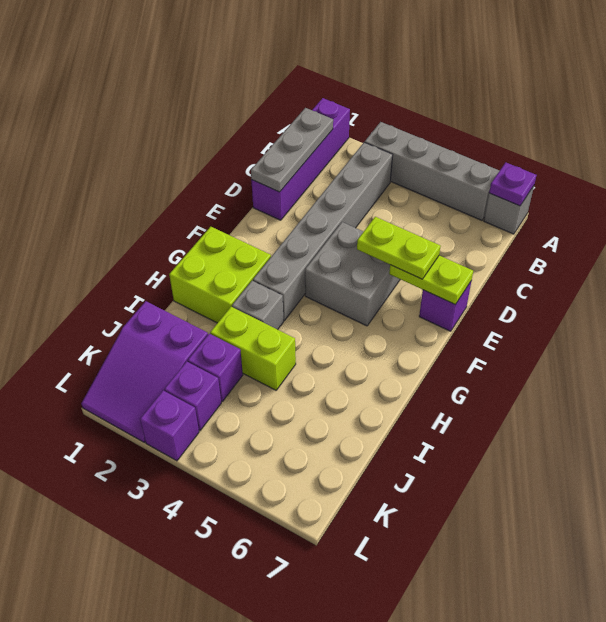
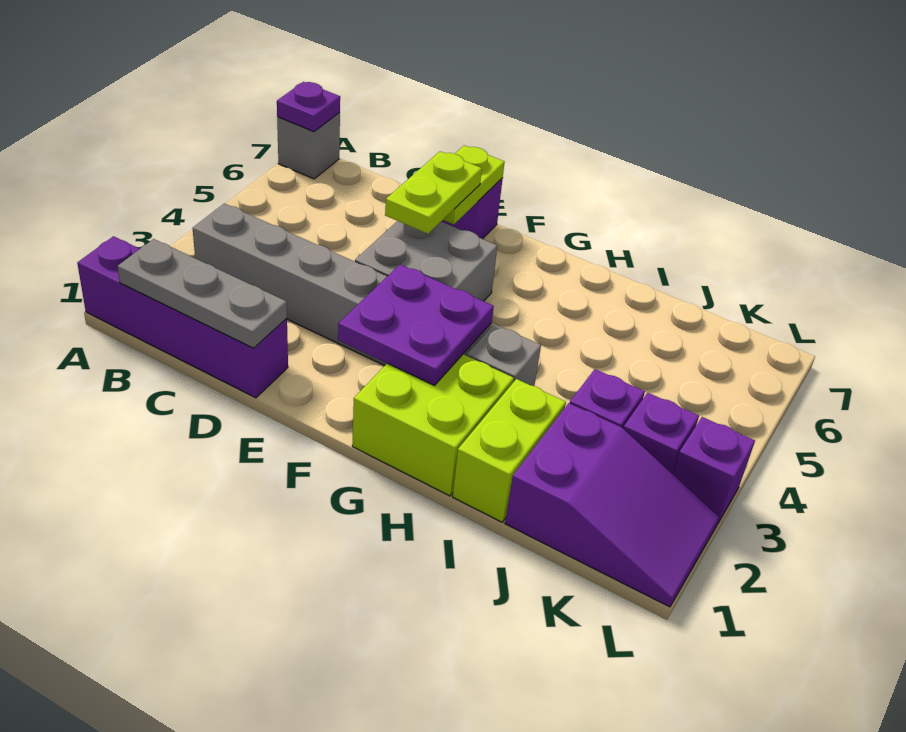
grey brick A3:A6 level 1 -> none
none -> purple plate F2:G3 level 2
lime brick I3:I4 level 1 -> lime brick I1:I2 level 1

